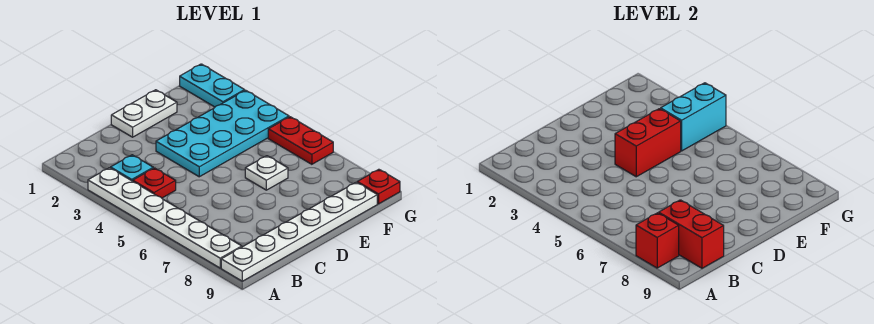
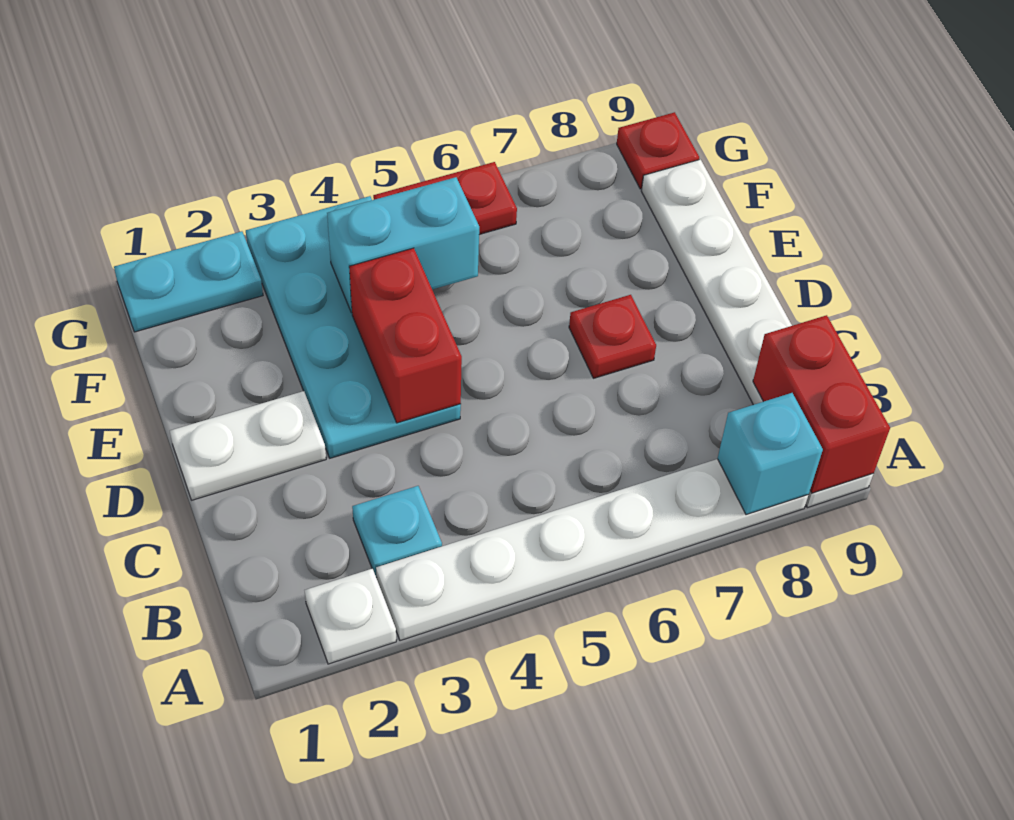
red brick A8 level 2 -> cyan brick A8 level 2
red plate B4 level 1 -> red plate D7 level 1
red brick B8:B9 level 2 -> red brick A9:B9 level 2
white plate D1:E1 level 1 -> white plate D1:D2 level 1
white plate E6 level 1 -> white plate A2 level 1
cyan brick F4:G4 level 2 -> cyan brick F4:F5 level 2

